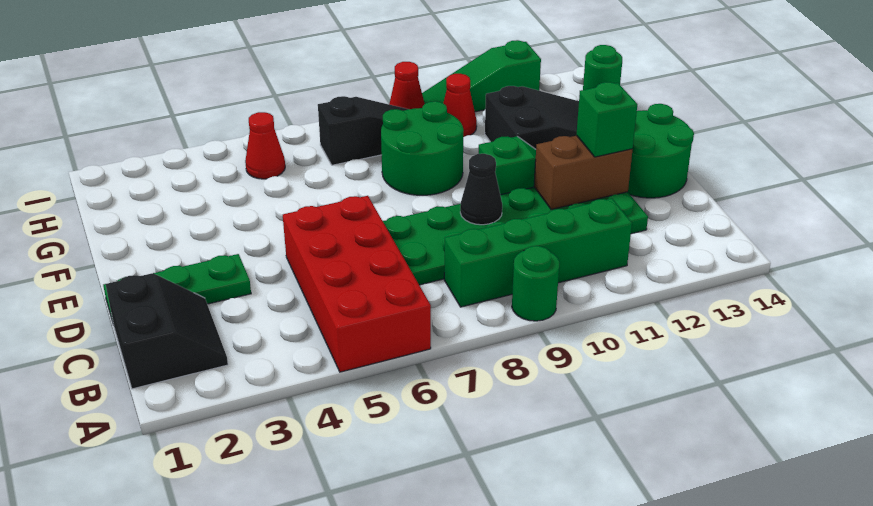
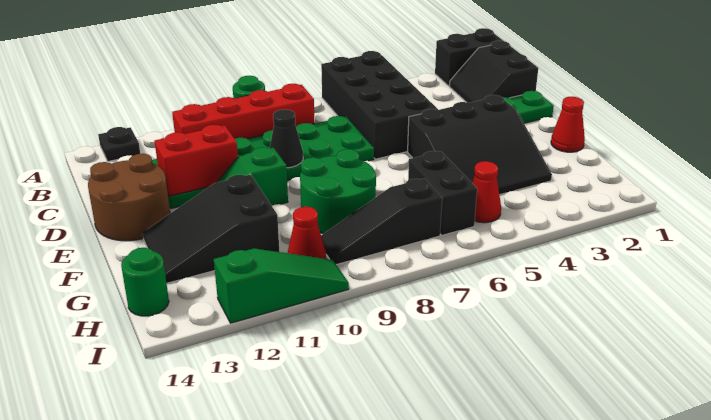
none -> black brick A1:A2 level 1
red brick A5:D6 level 1 -> black brick A5:D6 level 1
none -> black plate A13 level 1
green brick B8:B11 level 1 -> red brick B8:B11 level 1
brown brick D11:D12 level 2 -> red brick D11:D12 level 2
green brick D12 level 3 -> none
green round brick D13:E14 level 1 -> brown round brick D13:E14 level 1
none -> black slope E3:G5 level 1 top E
none -> black brick G6:H6 level 1
red cone I9 level 1 -> red cone F1 level 1

